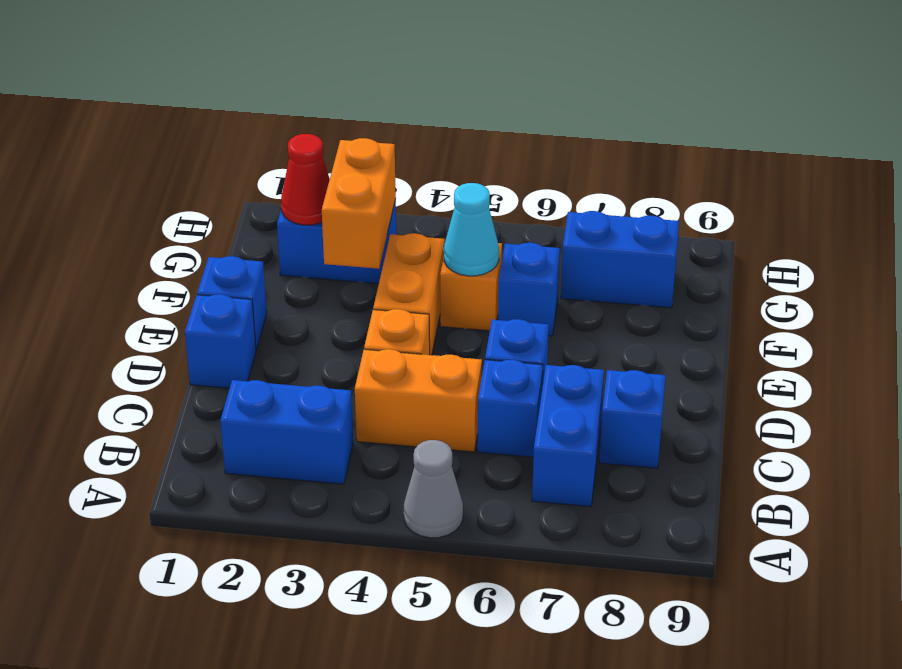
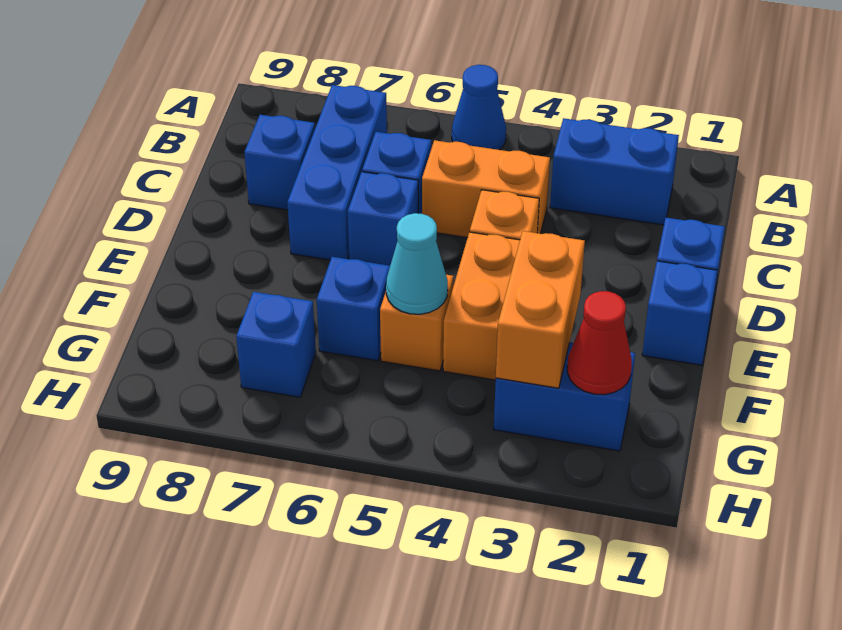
grey cone A5 level 1 -> blue cone A5 level 1
blue brick B7:C7 level 1 -> blue brick B7:D7 level 1
blue brick G7:G8 level 1 -> blue brick G7 level 1

